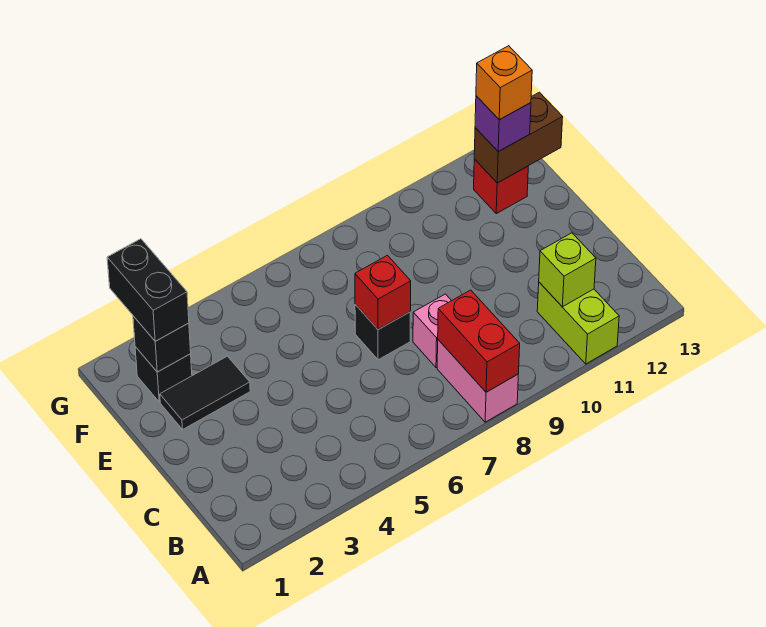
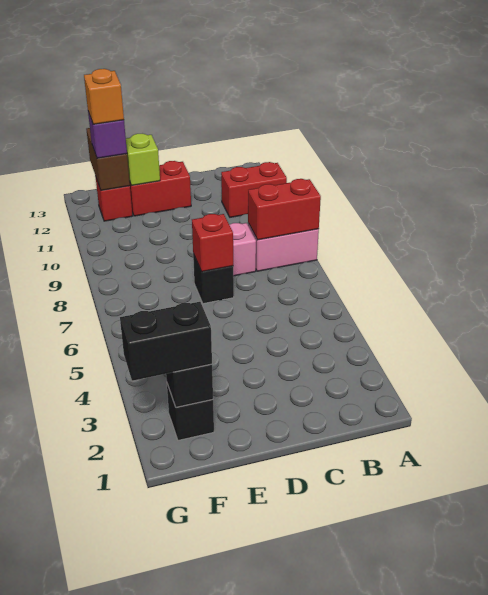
lime brick A11:B11 level 1 -> red brick A11:B11 level 1
lime brick B11 level 2 -> lime brick E12 level 2
none -> red brick D12:E12 level 1
black tile E2:E3 level 1 -> none

